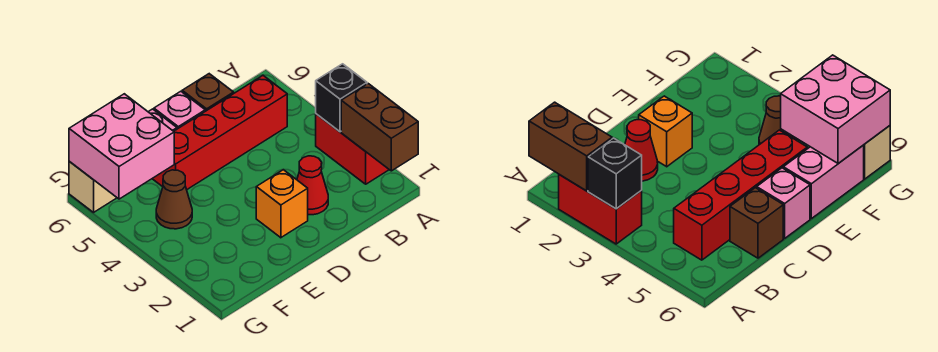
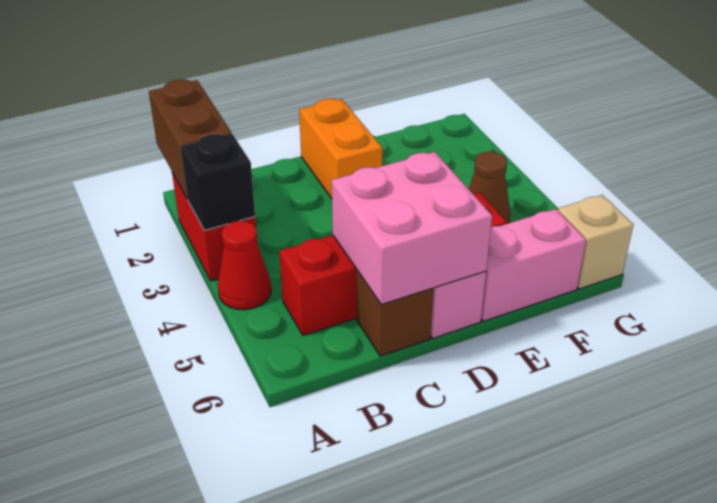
red cone C2 level 1 -> red cone A4 level 1
orange brick D2 level 1 -> orange brick D1:D2 level 1
pink brick F5:G6 level 2 -> pink brick C5:D6 level 2

